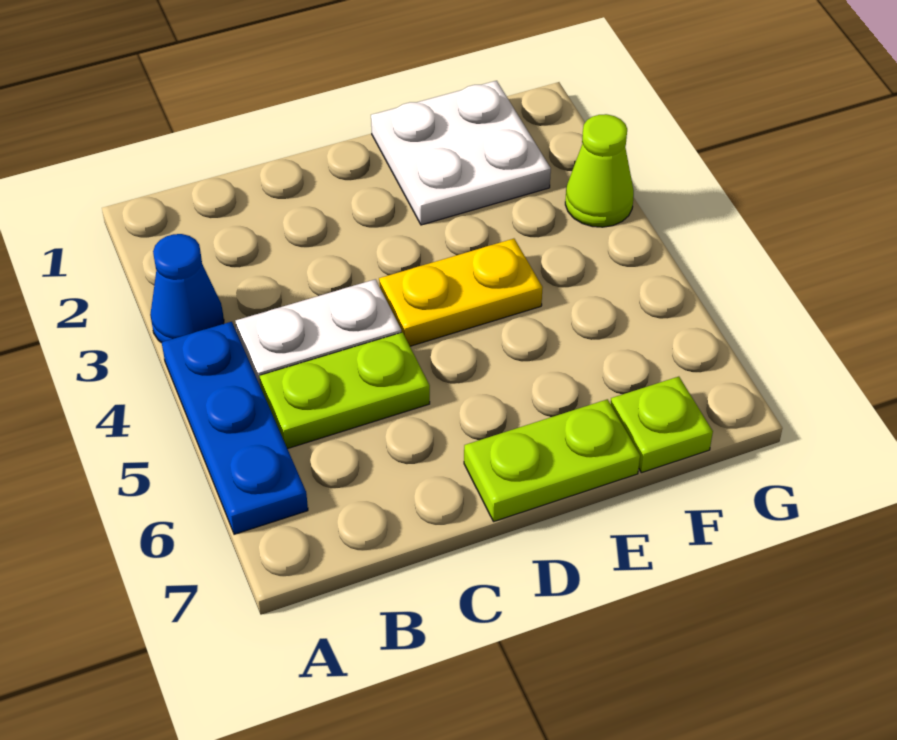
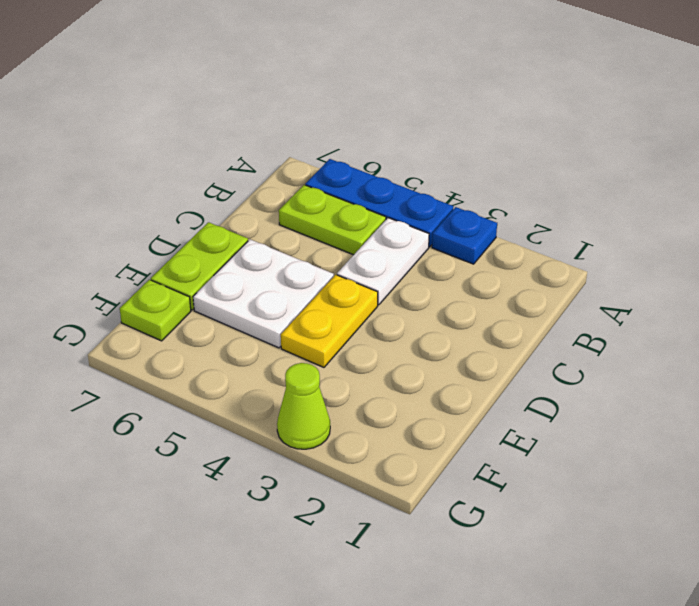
blue cone A3 level 1 -> blue plate A3 level 1
lime plate B5:C5 level 1 -> lime plate B5:B6 level 1
white plate E1:F2 level 1 -> white plate D5:E6 level 1

